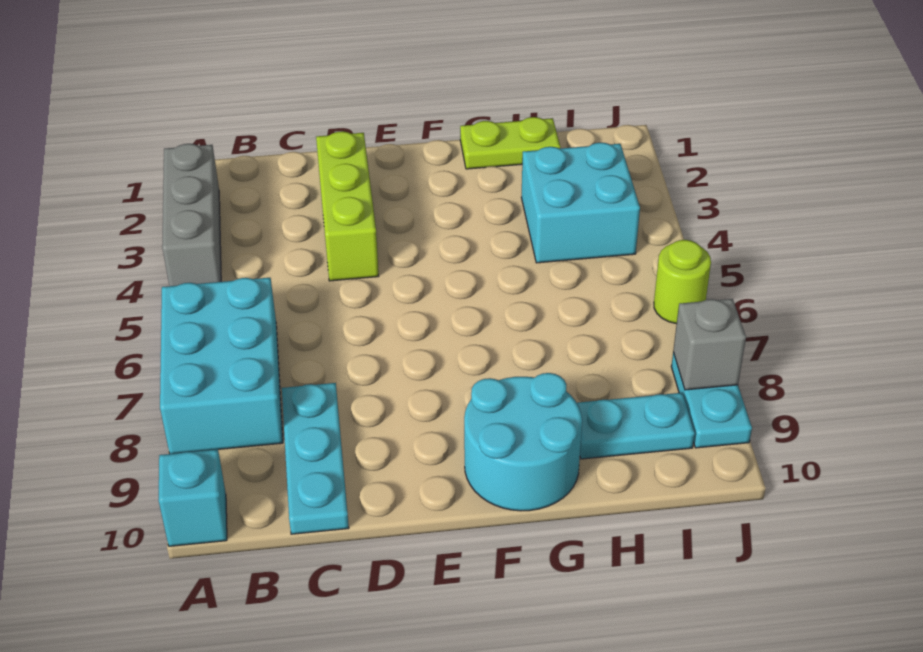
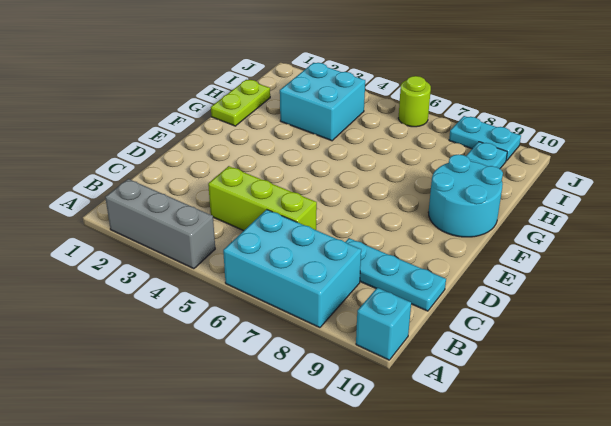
lime brick D2:D4 level 1 -> lime brick C4:C6 level 1
grey brick J8 level 2 -> none

